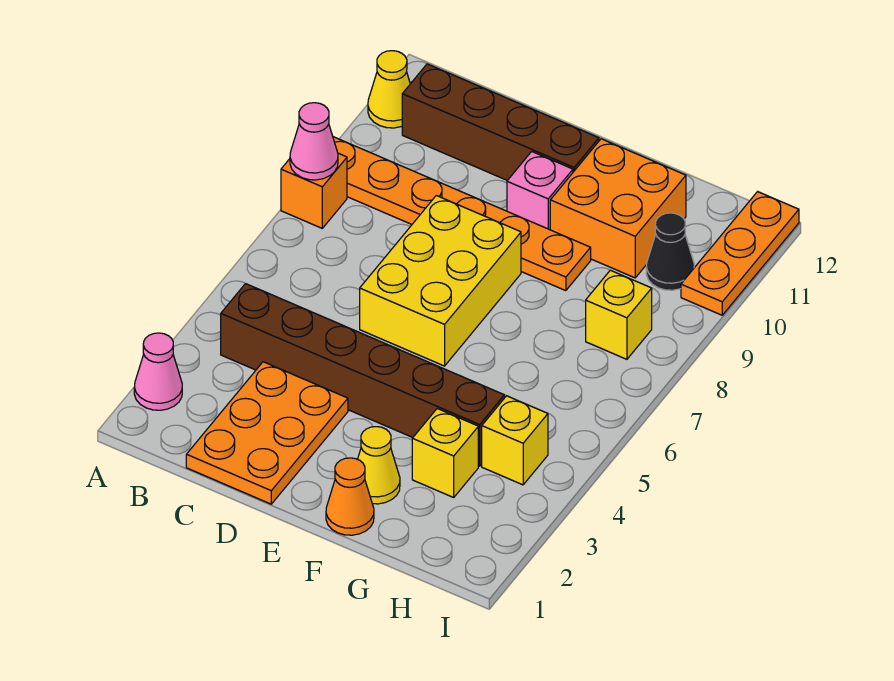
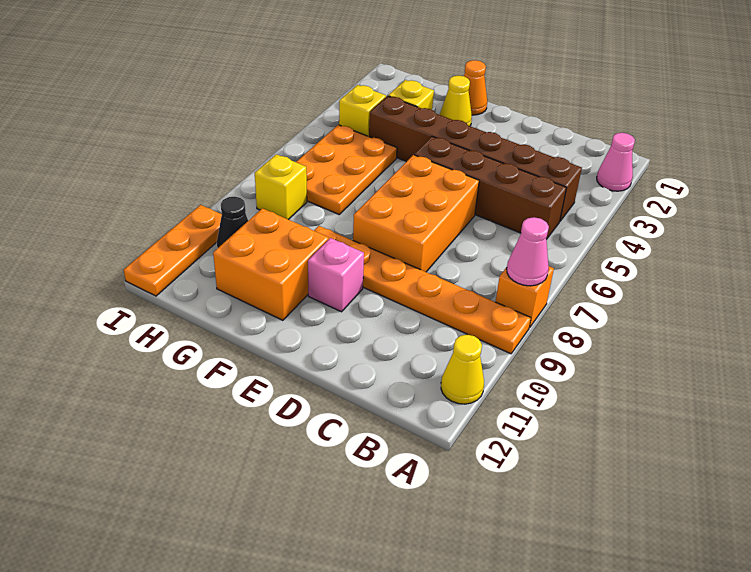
brown brick B11:E11 level 1 -> brown brick B5:E5 level 1
orange plate C1:D3 level 1 -> orange plate G5:H7 level 1
yellow brick D6:E8 level 1 -> orange brick D6:E8 level 1

